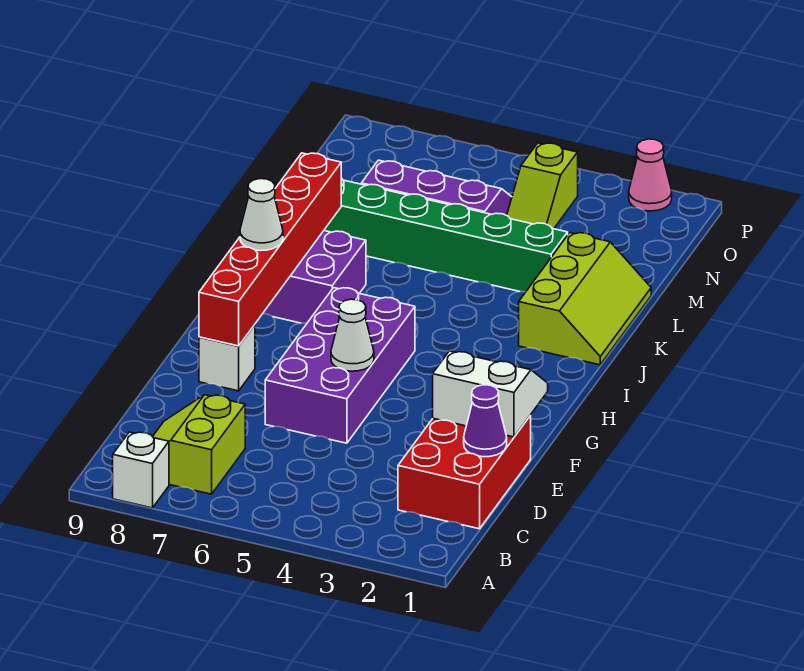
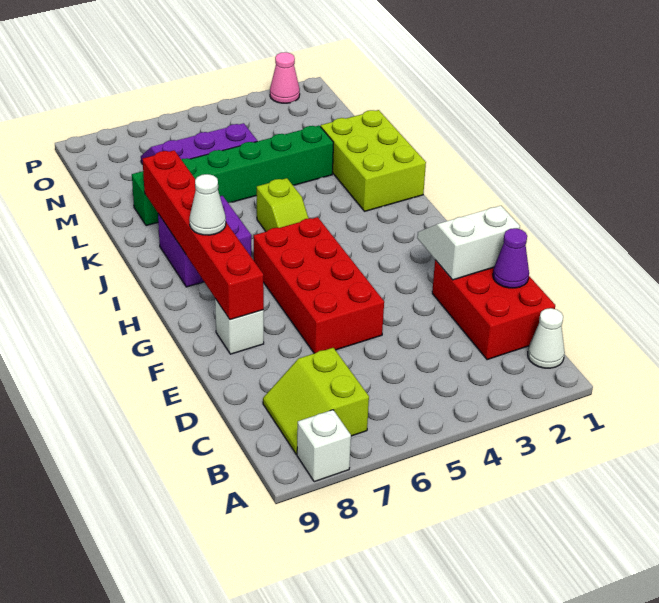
purple brick E5:H6 level 1 -> red brick E5:H6 level 1
white cone F5 level 2 -> white cone B1 level 1
lime slope J1:L2 level 1 top 2 -> lime brick J1:L2 level 1
lime slope N4:O4 level 1 top O -> lime slope I5:J5 level 1 top J

